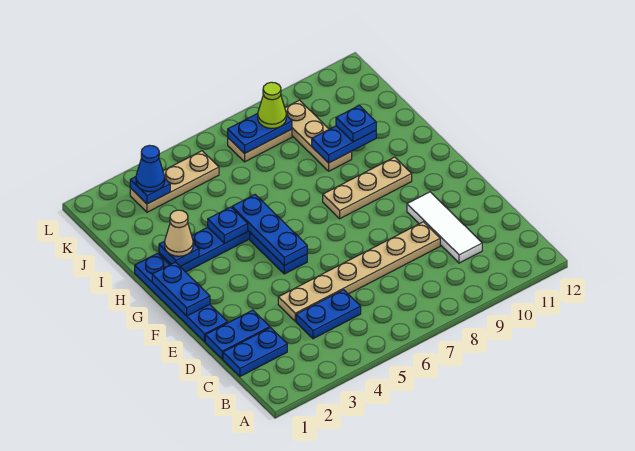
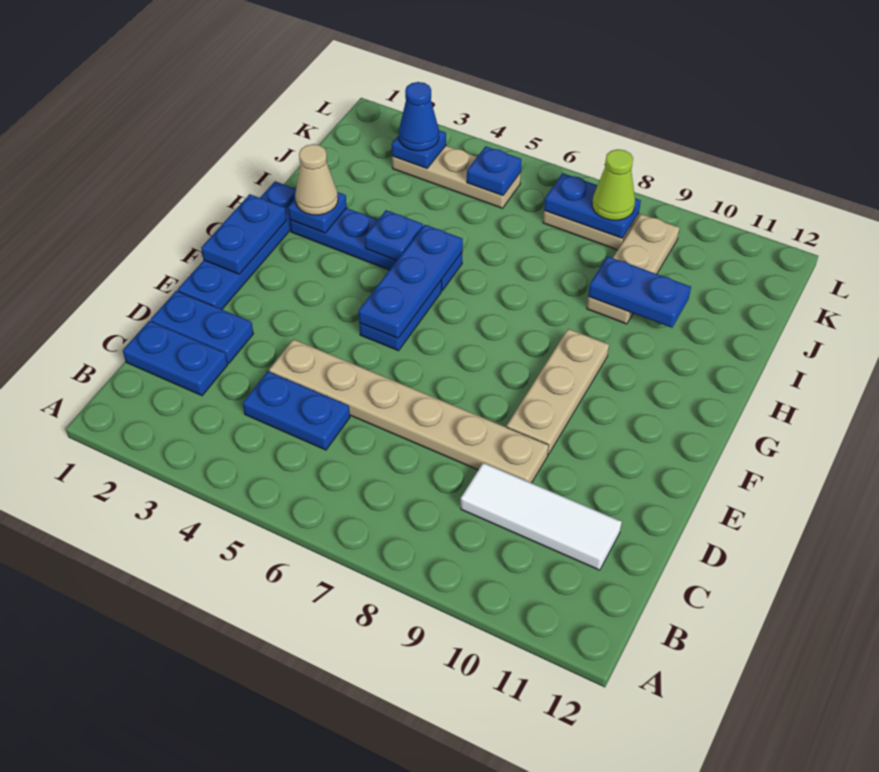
white tile C10:E10 level 1 -> white tile C9:C11 level 1
tan plate G8:G10 level 1 -> tan plate E9:G9 level 1
blue plate I10 level 3 -> blue plate K5 level 2

